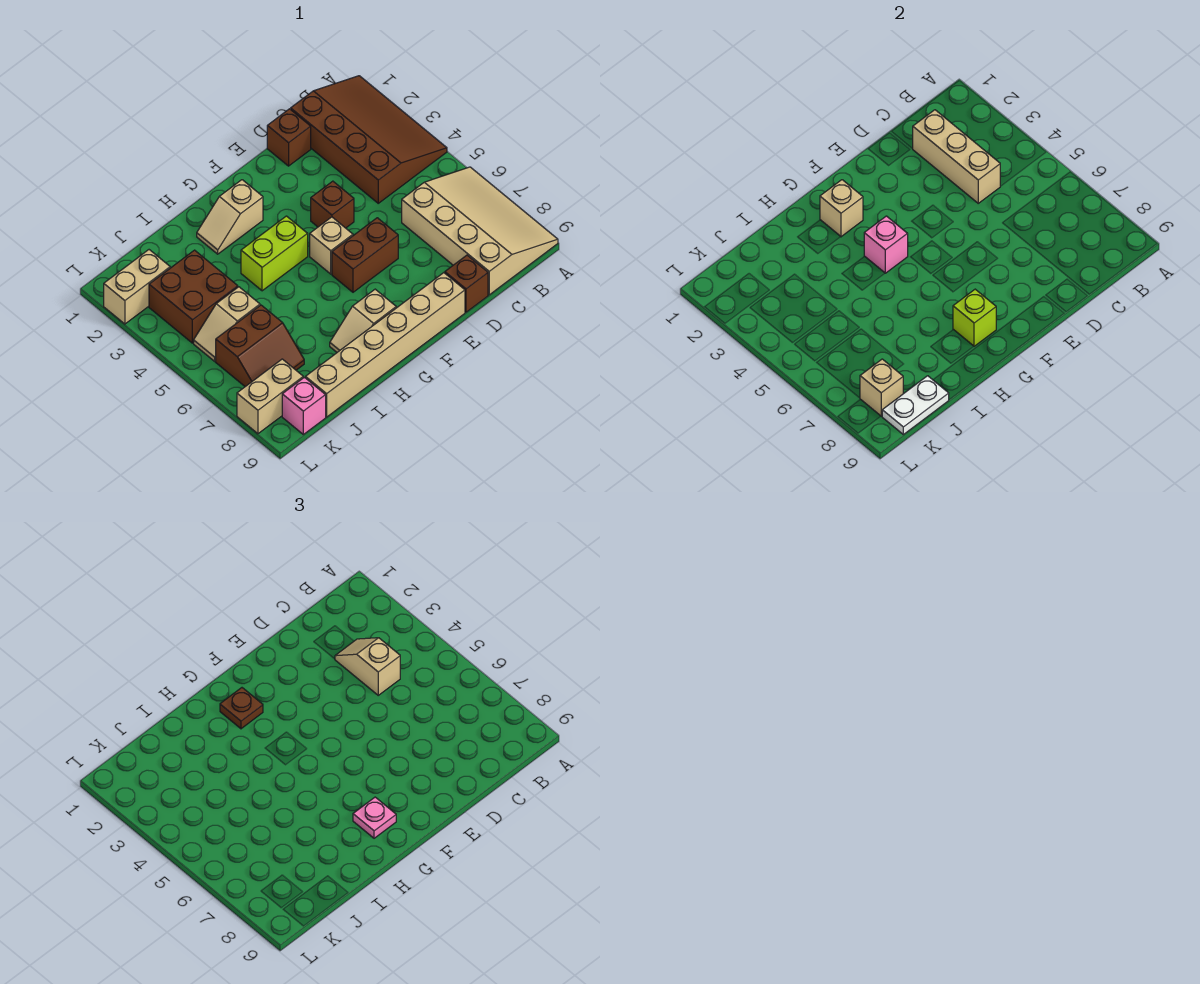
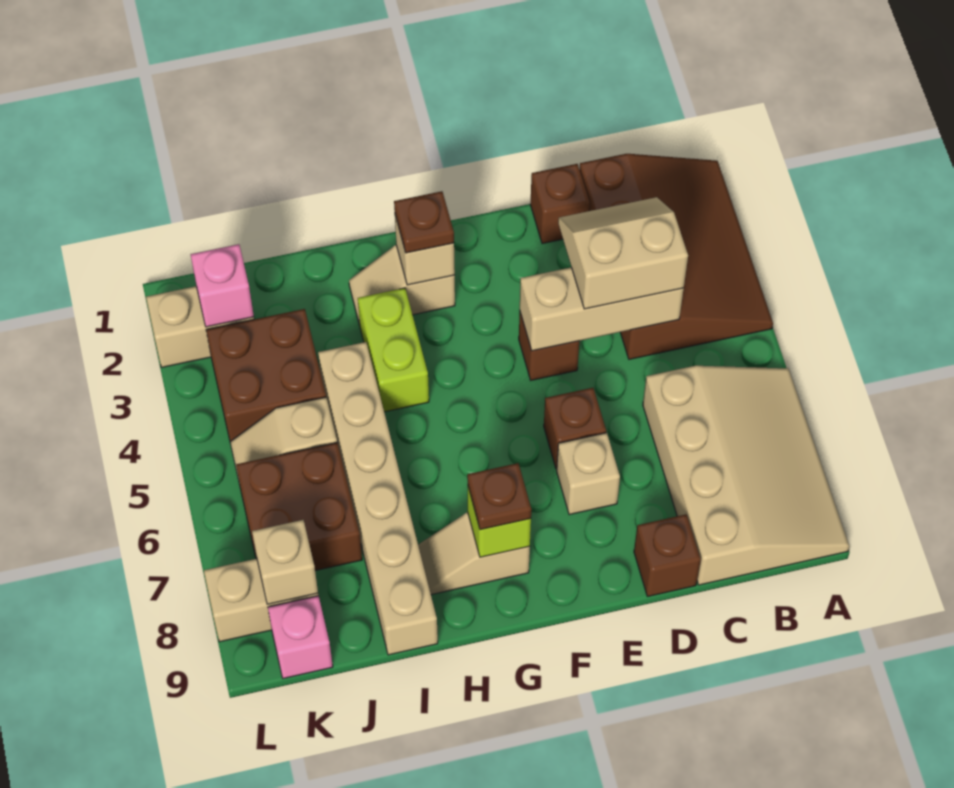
tan brick C2:C4 level 2 -> tan brick C4:E4 level 2
tan slope C3:C4 level 3 top 4 -> tan slope C3:D4 level 3 top 4
brown brick E6:F6 level 1 -> brown brick E6 level 1
tan brick E9:J9 level 1 -> tan brick I4:I9 level 1
tan brick F5 level 1 -> tan brick E7 level 1
lime brick G4:H4 level 1 -> lime brick H3:H4 level 1
pink brick G4 level 2 -> pink brick K2 level 2
pink plate G8 level 3 -> brown plate G8 level 3
brown slope J6:K7 level 1 top 6 -> brown brick J6:K7 level 1
white plate J9:K9 level 2 -> none

